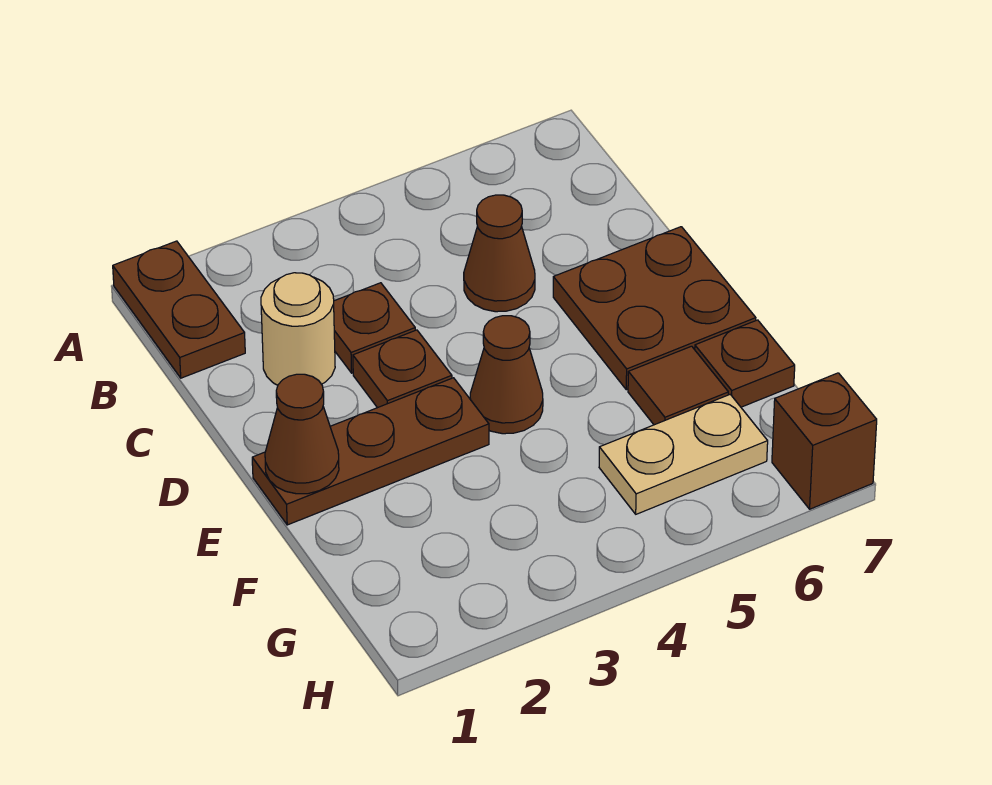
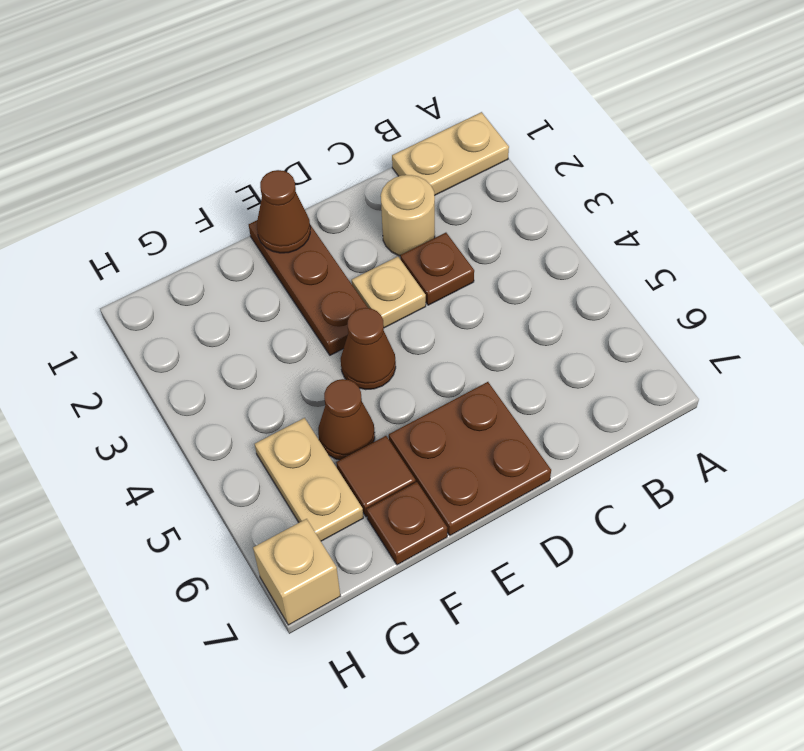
brown plate A1:B1 level 1 -> tan plate A1:B1 level 1
brown cone C5 level 1 -> brown cone F5 level 1
brown plate D3 level 1 -> tan plate D3 level 1
brown brick H7 level 1 -> tan brick H7 level 1

